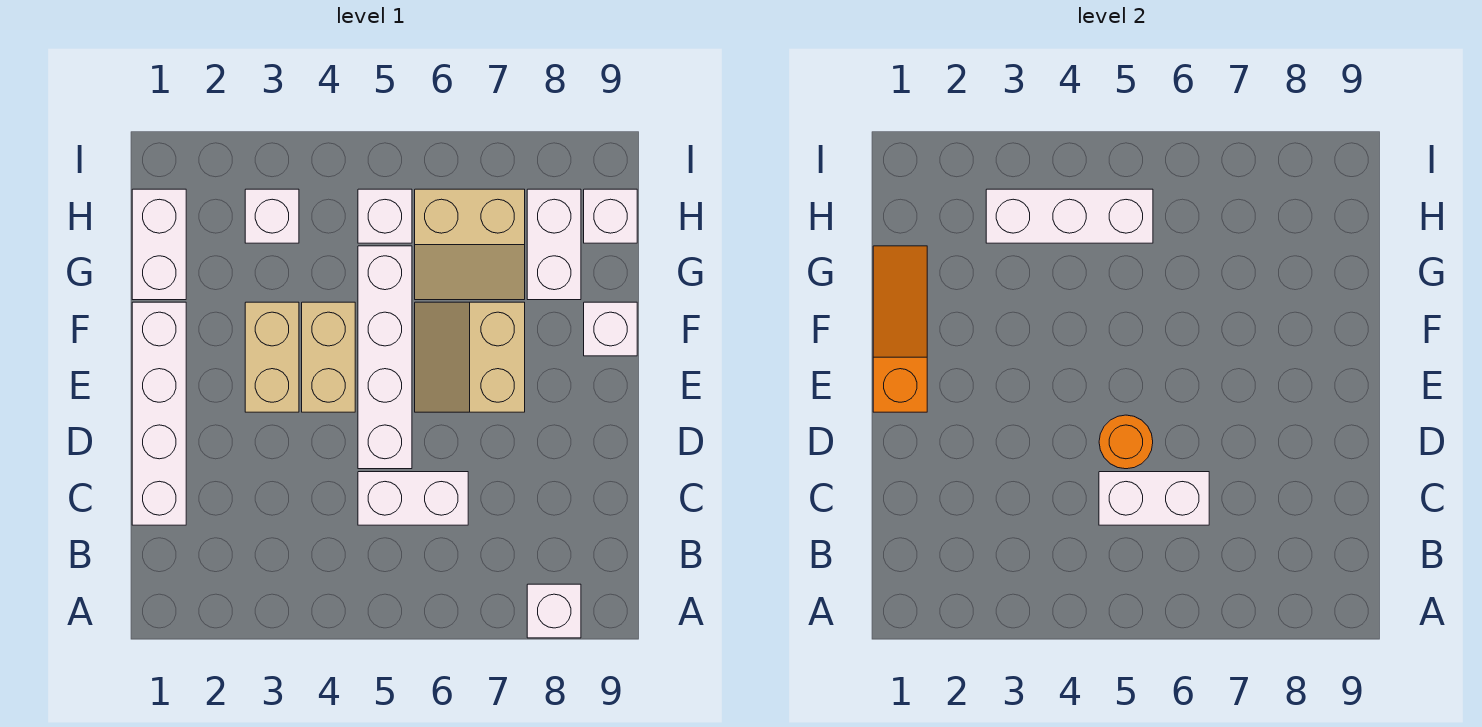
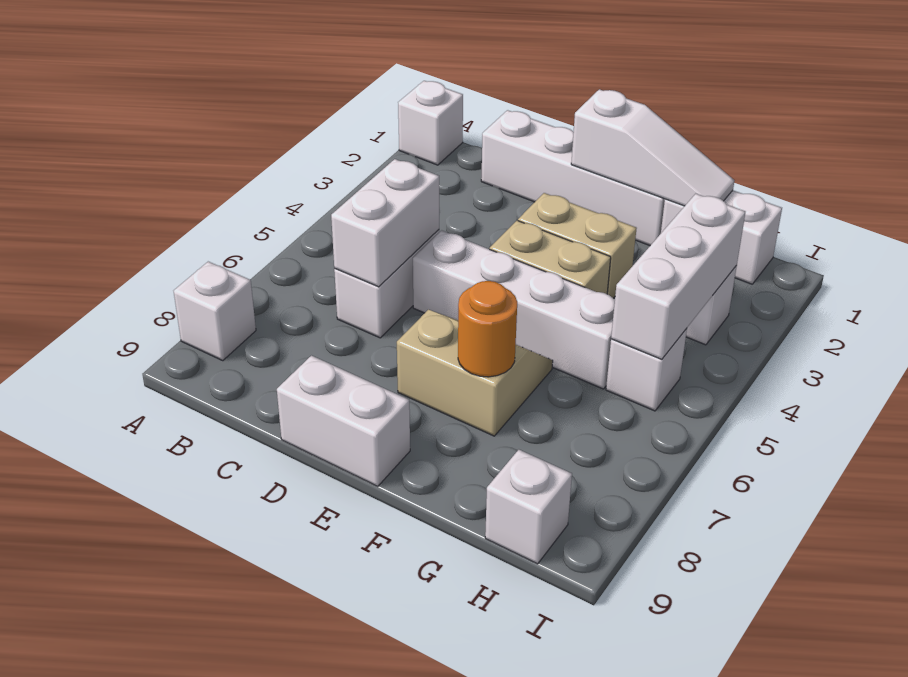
orange round brick D5 level 2 -> orange round brick F7 level 2
orange slope E1:G1 level 2 top E -> white slope E1:G1 level 2 top E
white brick F9 level 1 -> white brick A1 level 1
tan slope G6:H7 level 1 top H -> none
white brick G8:H8 level 1 -> white brick D9:E9 level 1

